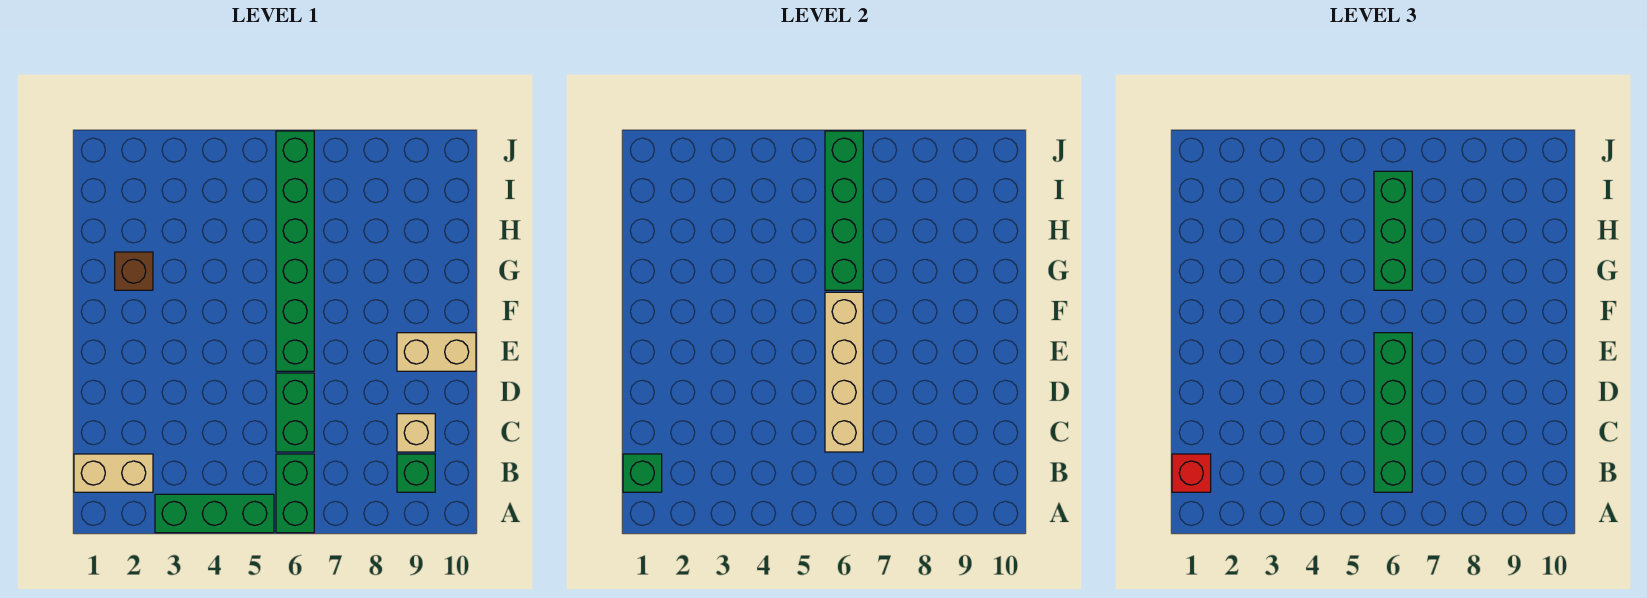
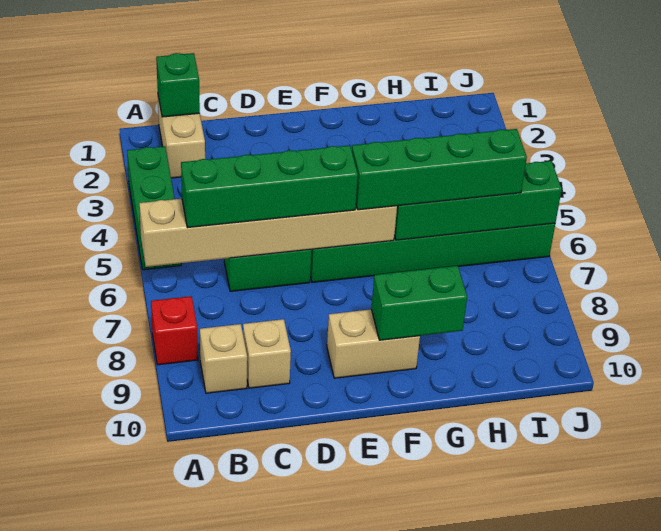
green brick A6:B6 level 1 -> green brick F9:G9 level 2
red brick B1 level 3 -> red brick A8 level 1
green brick B9 level 1 -> tan brick B9 level 1
tan brick C6:F6 level 2 -> tan brick A6:F6 level 2
tan brick E9:E10 level 1 -> tan brick E9:F9 level 1
brown brick G2 level 1 -> none
green brick G6:I6 level 3 -> green brick F6:I6 level 3

